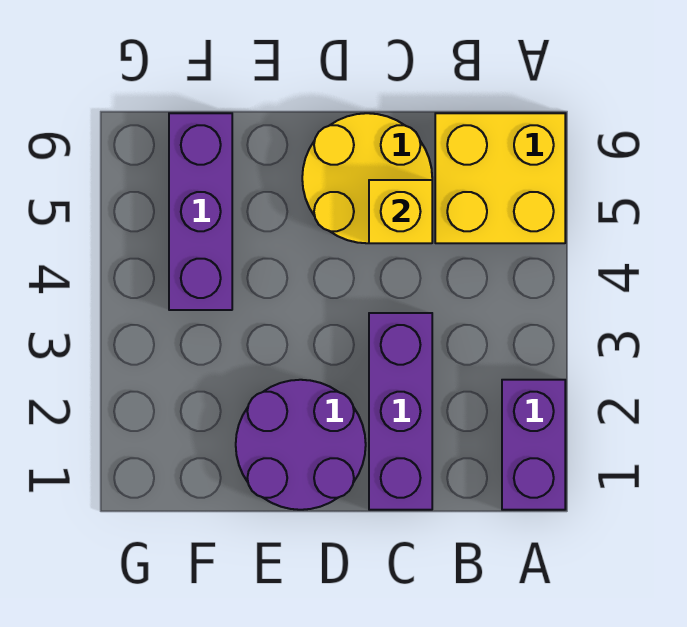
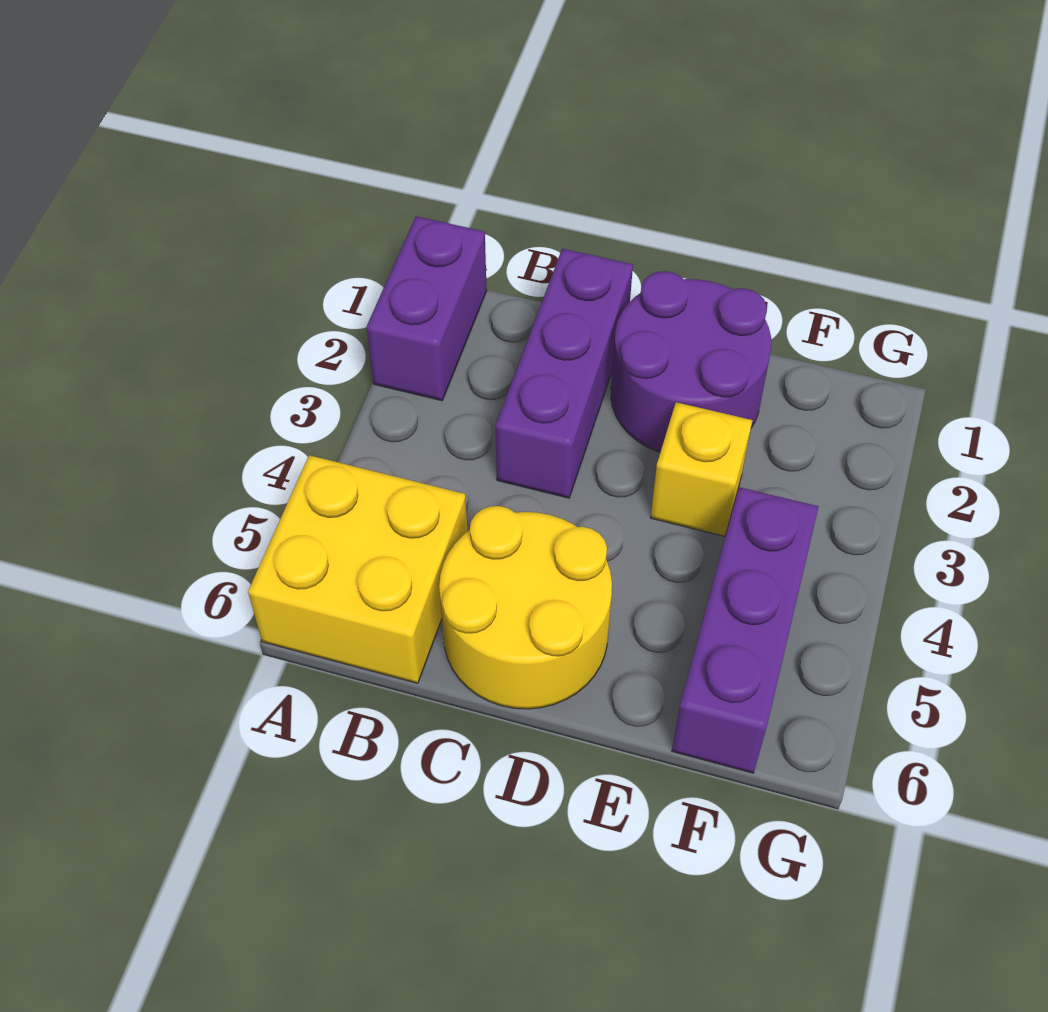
yellow brick C5 level 2 -> yellow brick E3 level 1

